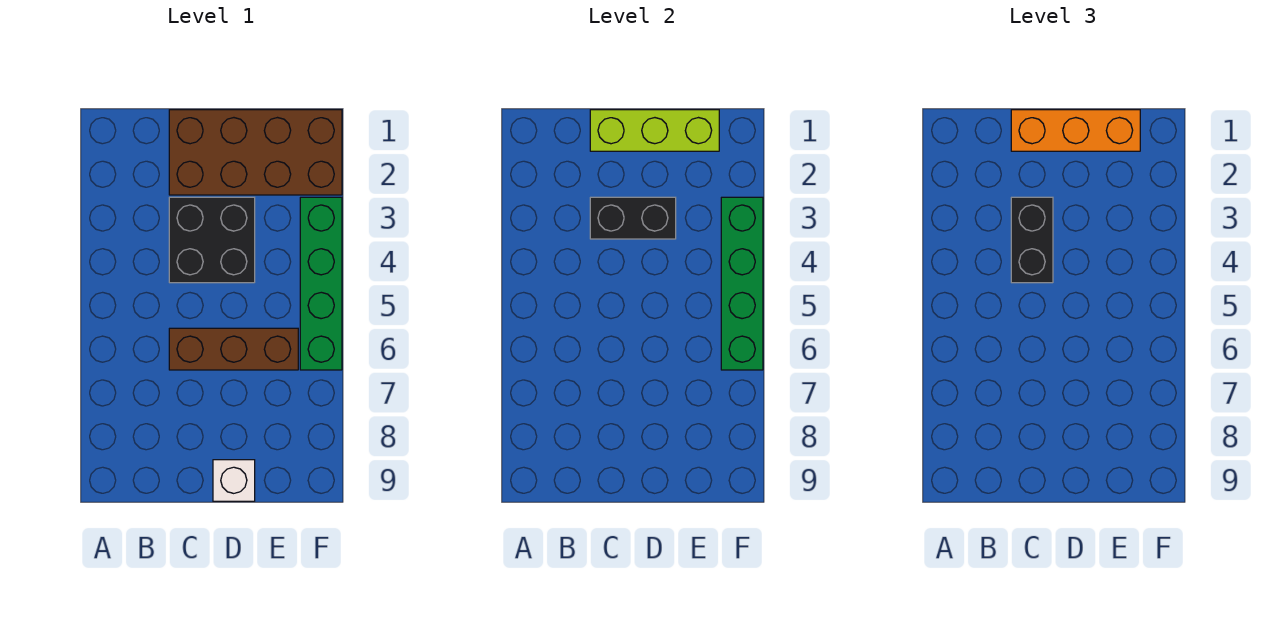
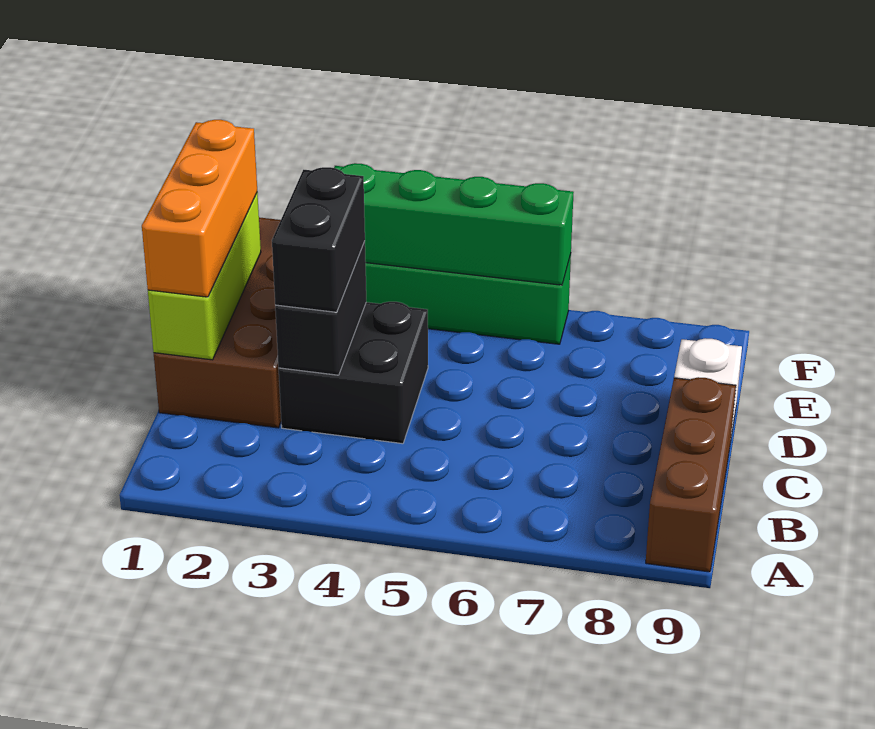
black brick C3:C4 level 3 -> black brick C3:D3 level 3
brown brick C6:E6 level 1 -> brown brick A9:C9 level 1

